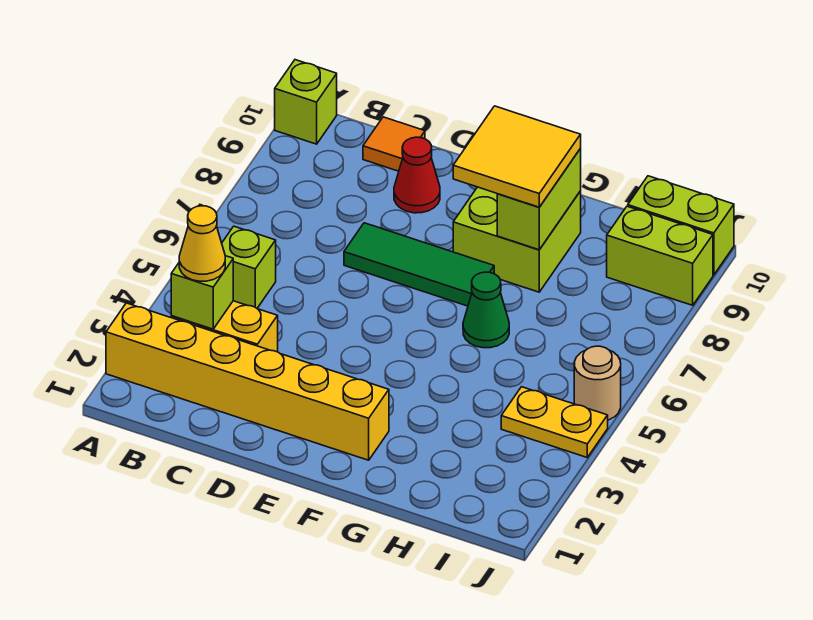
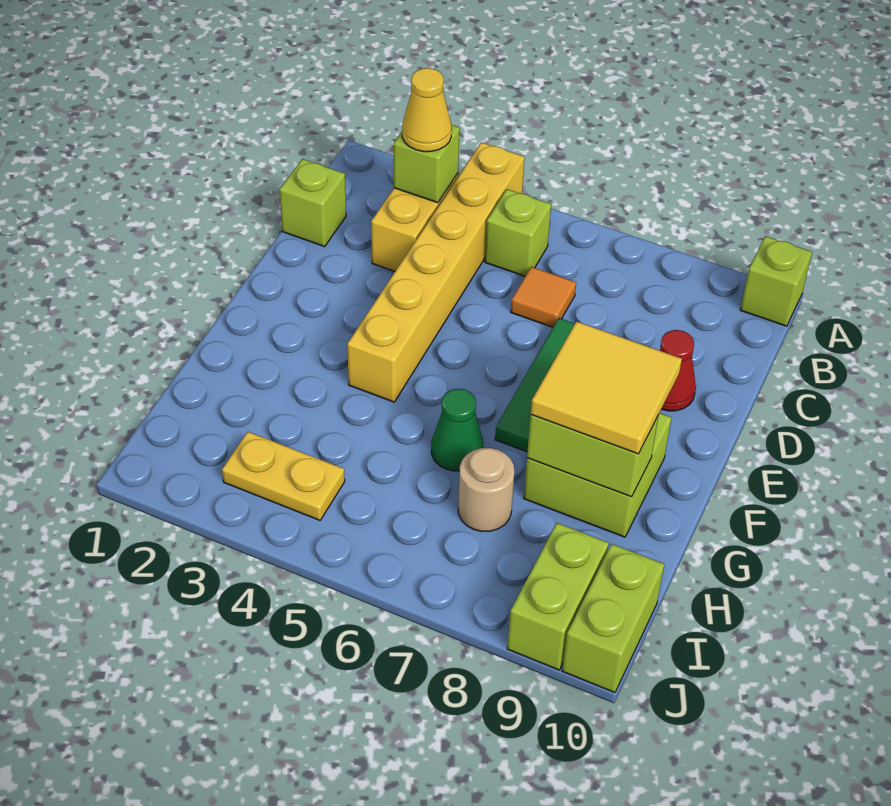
yellow brick A2:F2 level 1 -> yellow brick A4:F4 level 1
none -> lime brick C1 level 1
orange tile C10 level 1 -> orange tile C6 level 1
yellow plate I4:J4 level 1 -> yellow plate I3:I4 level 1
tan round brick J5 level 1 -> tan round brick H7 level 1

